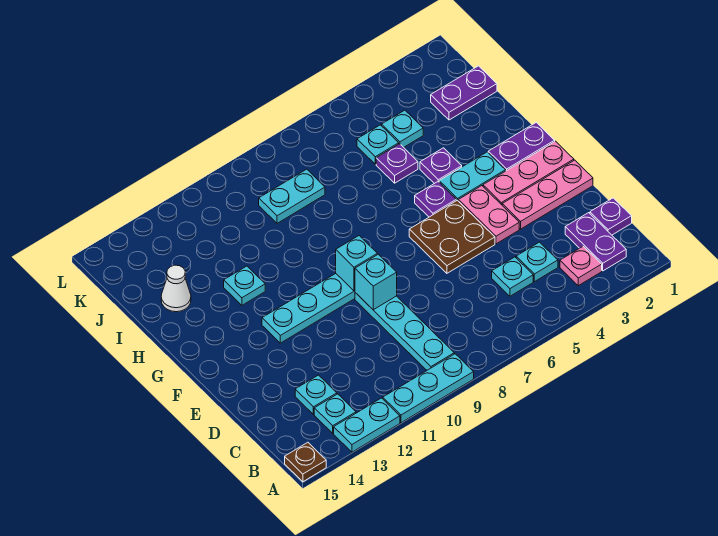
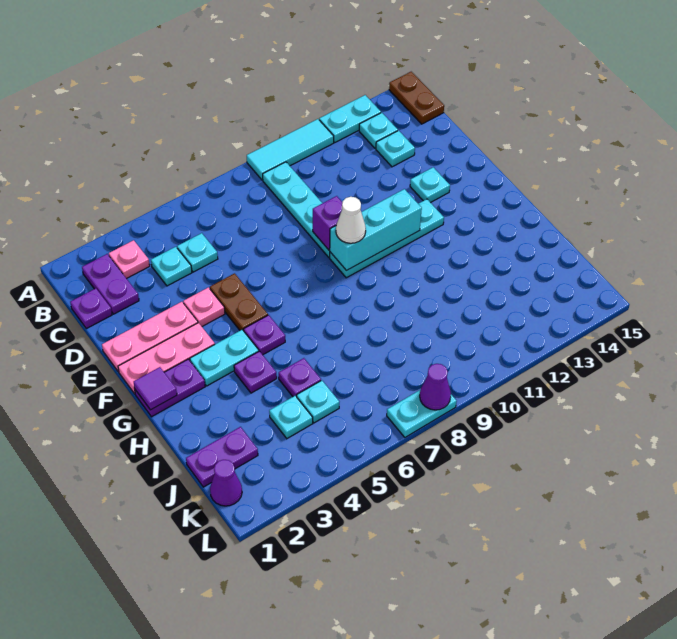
cyan plate A9:A11 level 1 -> cyan tile A9:A11 level 1
brown plate A15 level 1 -> brown plate A15:B15 level 1
pink plate E4:F4 level 1 -> pink plate E4 level 1
brown plate E5:F6 level 1 -> brown plate E5:F5 level 1
cyan brick E9 level 2 -> purple brick E9 level 2
cyan brick F9 level 2 -> cyan brick F9:F11 level 2
none -> purple tile G1 level 2
cyan plate H12 level 1 -> cyan plate E13 level 1
white cone I14 level 1 -> white cone F9 level 3
cyan plate J8:J9 level 1 -> cyan plate L7:L8 level 1
none -> purple cone K1 level 1
none -> purple cone L8 level 2

